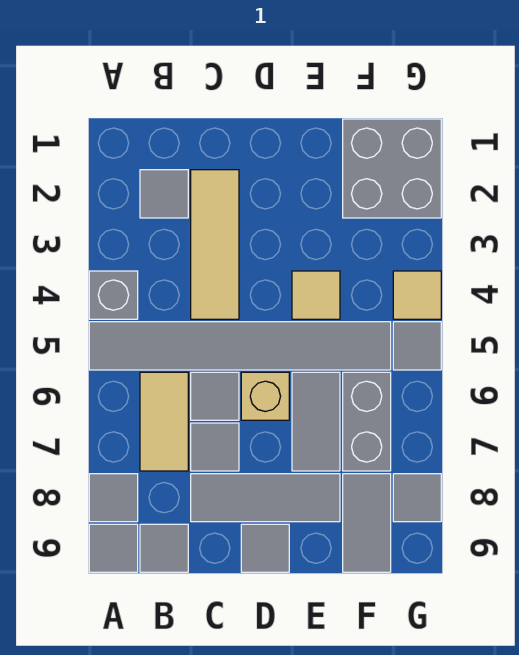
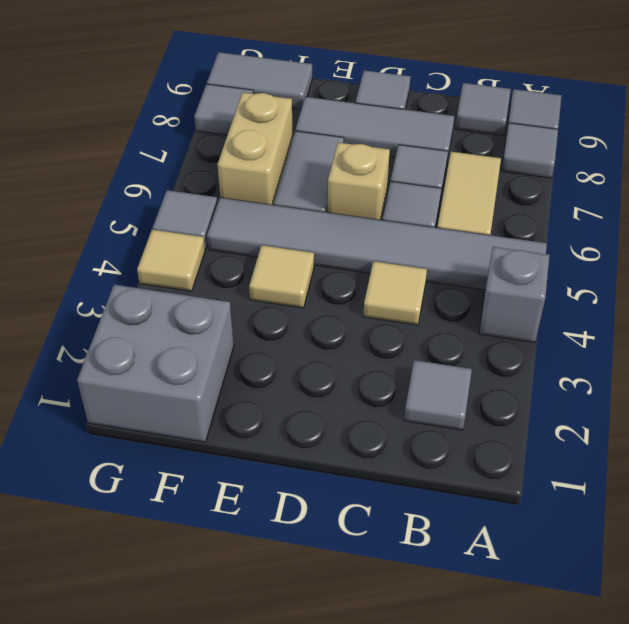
tan tile C2:C4 level 1 -> tan tile C4 level 1
grey brick F6:F7 level 1 -> tan brick F6:F7 level 1
grey tile F8:F9 level 1 -> grey tile F9:G9 level 1

